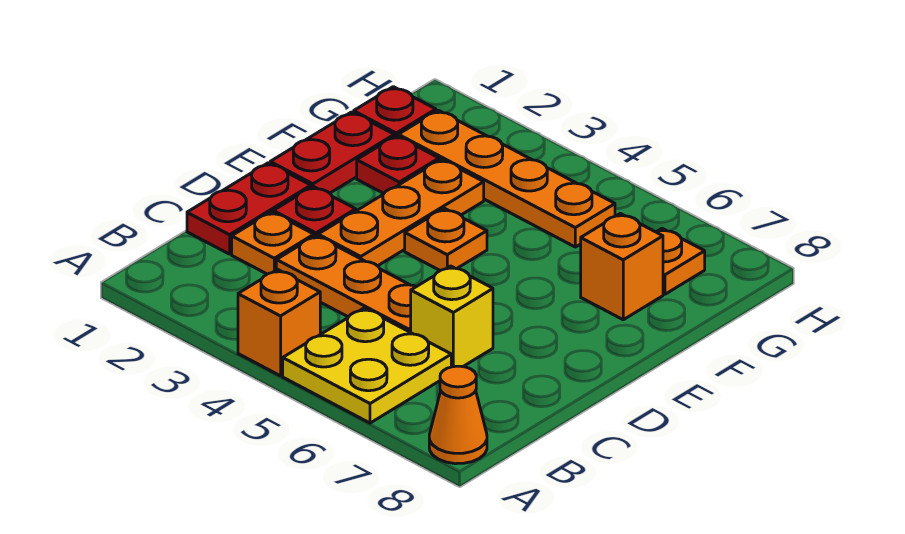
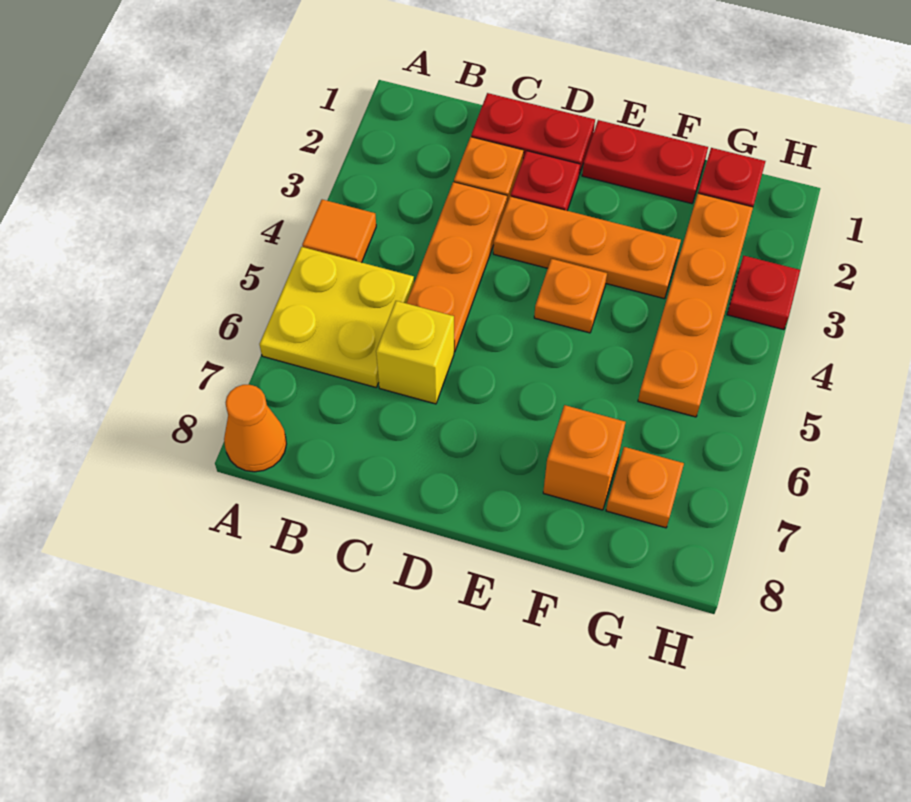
orange brick A4 level 1 -> orange tile A4 level 1
red plate F2 level 1 -> red plate H3 level 1

